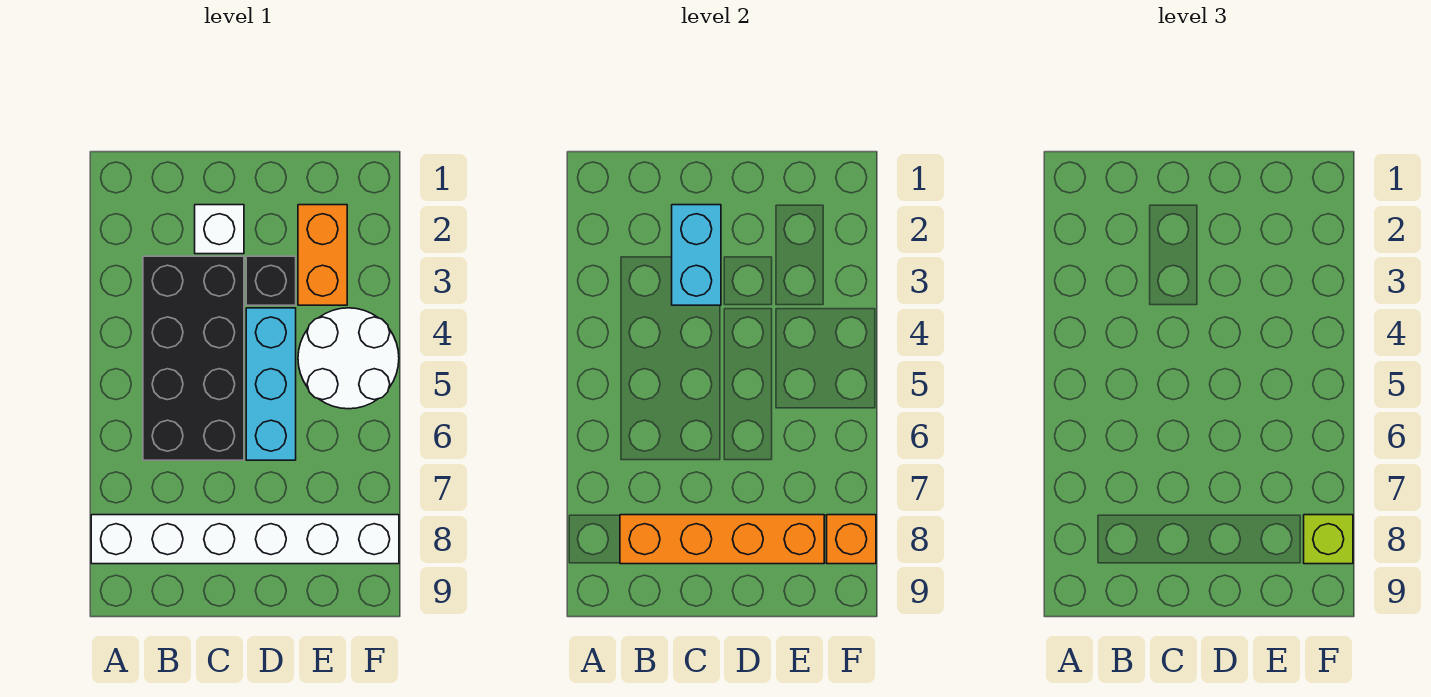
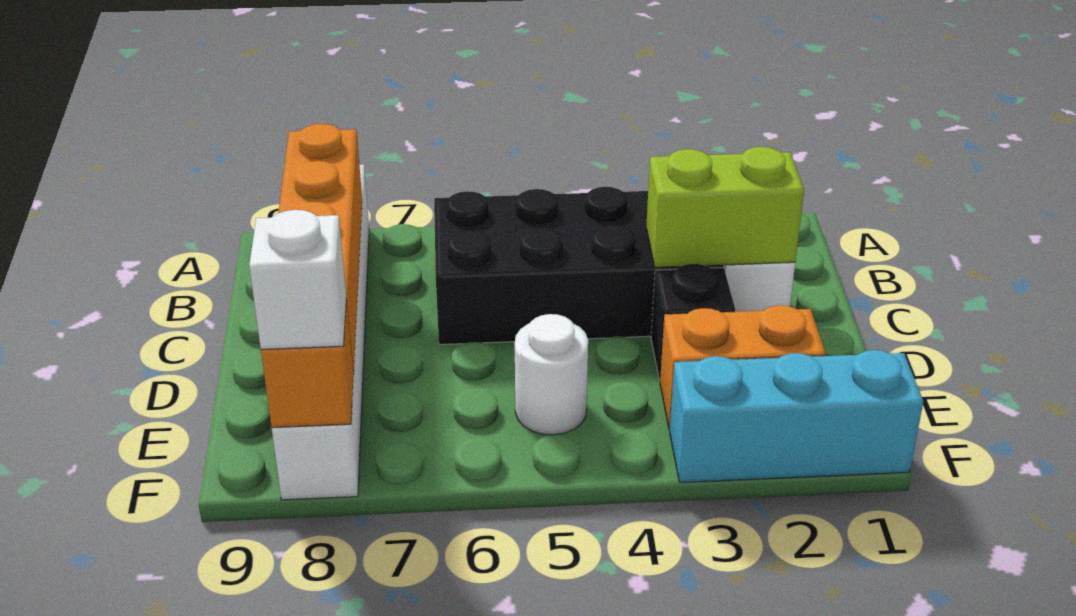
cyan brick C2:C3 level 2 -> lime brick C2:C3 level 2
cyan brick D4:D6 level 1 -> cyan brick F1:F3 level 1
white round brick E4:F5 level 1 -> white round brick E5 level 1
lime brick F8 level 3 -> white brick F8 level 3

